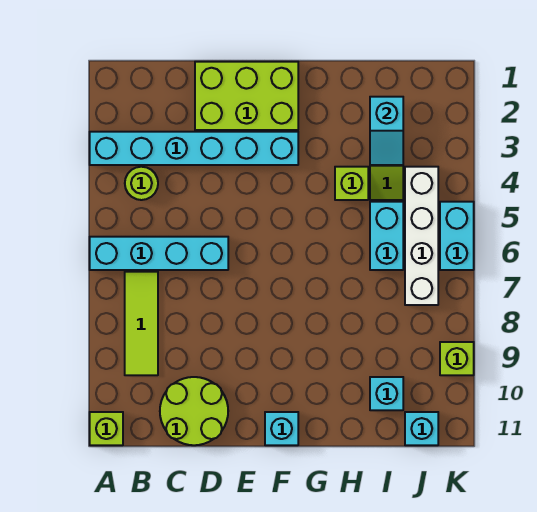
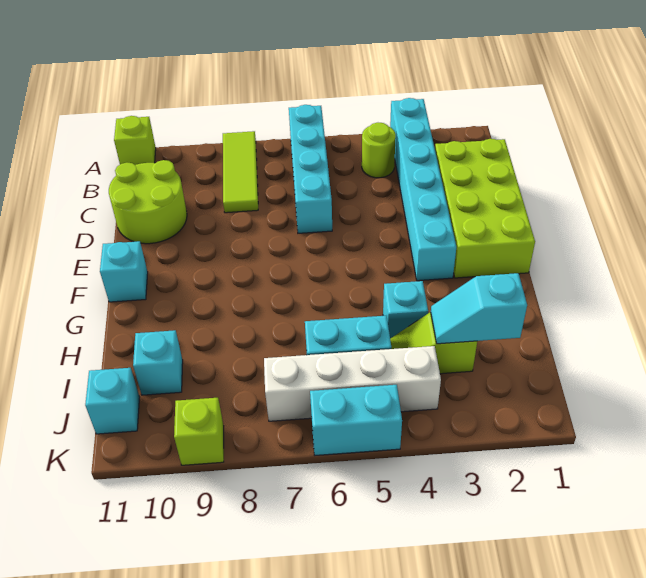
lime tile B7:B9 level 1 -> lime tile A8:C8 level 1
lime brick D1:F2 level 1 -> lime brick C1:F2 level 1
lime brick H4 level 1 -> cyan brick H4 level 1

